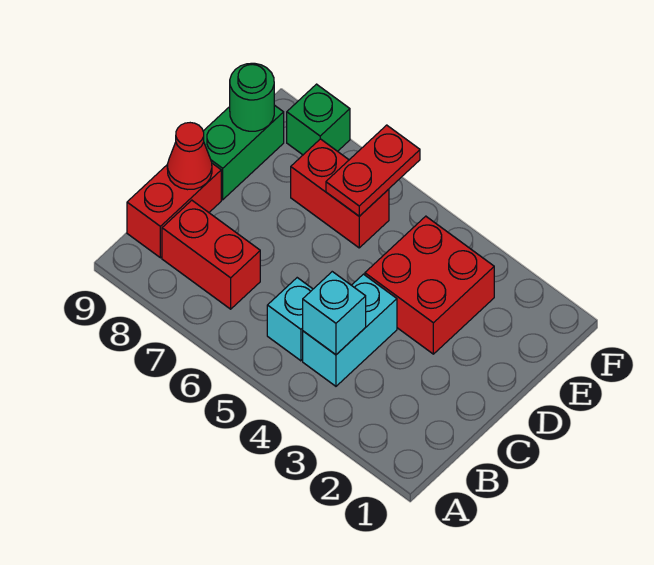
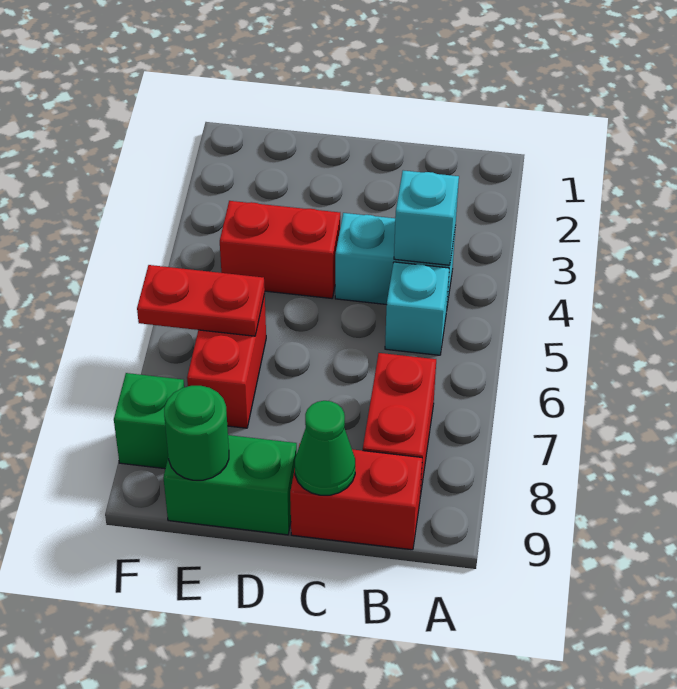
red cone C9 level 2 -> green cone C9 level 2
red brick D3:E4 level 1 -> red brick D4:E4 level 1

